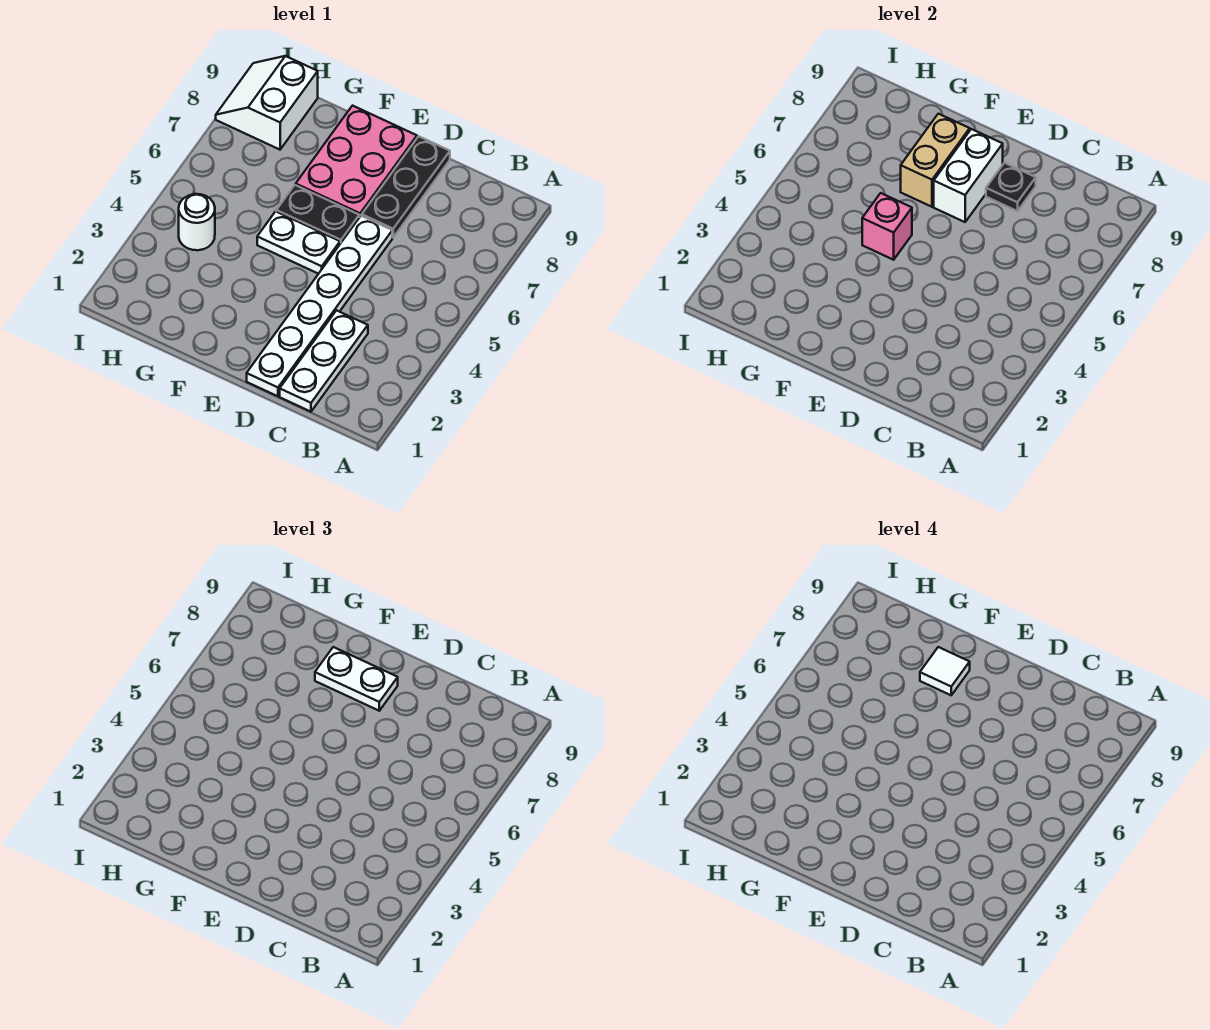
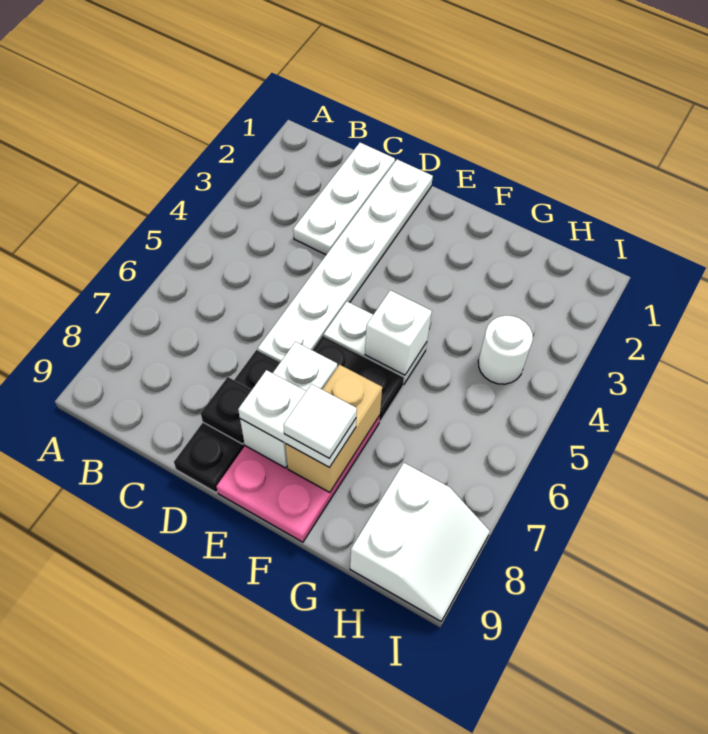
pink brick F5 level 2 -> white brick F5 level 2

